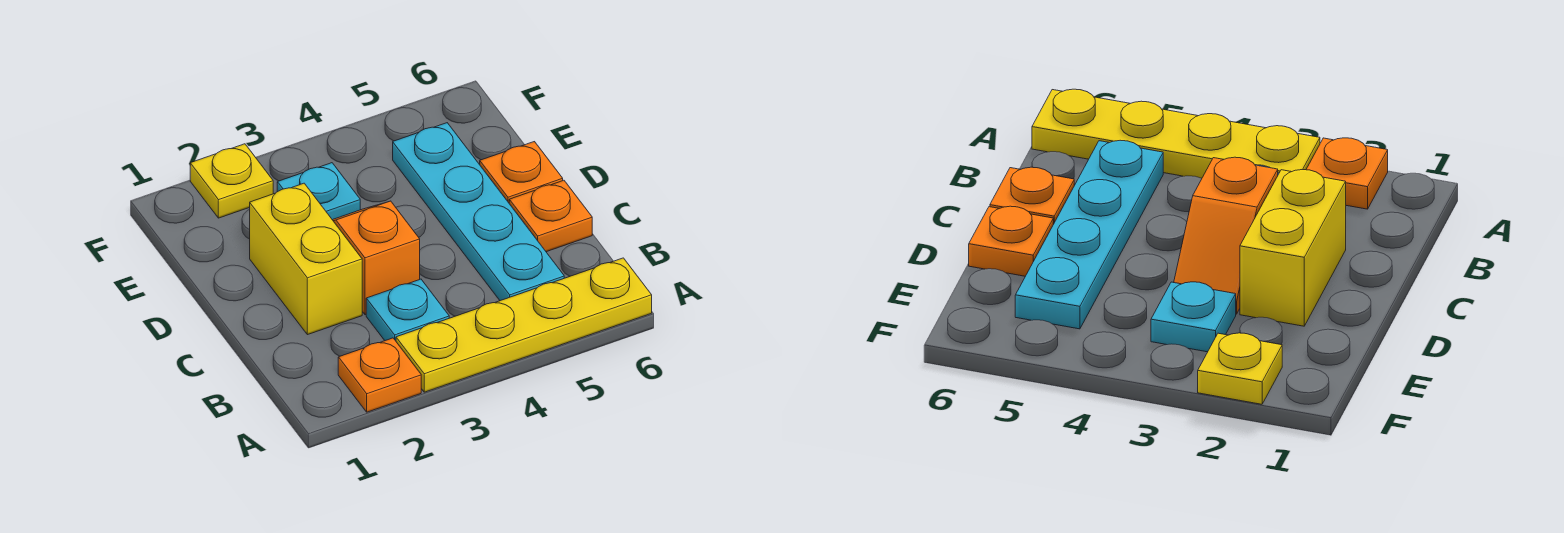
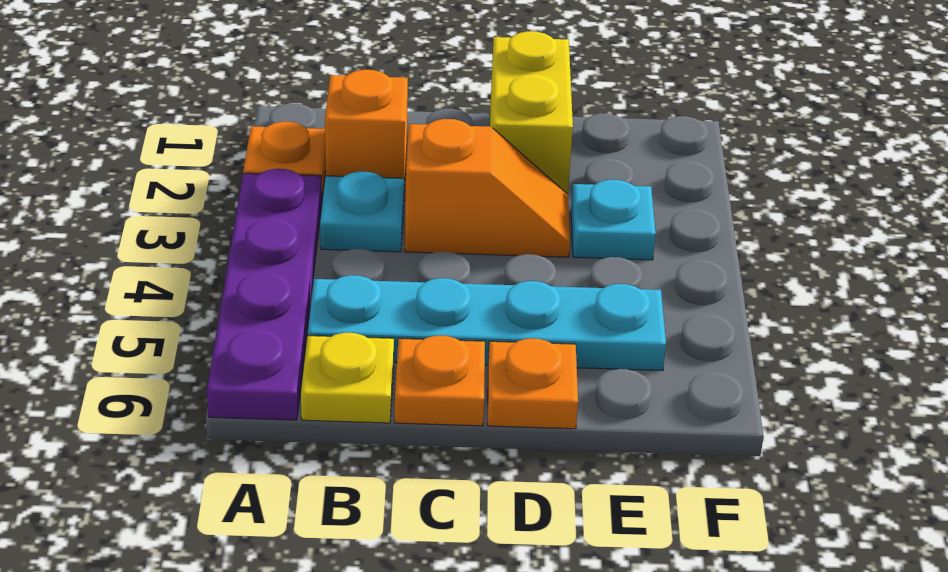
yellow plate A3:A6 level 1 -> purple plate A3:A6 level 1
none -> orange brick B2 level 1
yellow brick C2:D2 level 1 -> yellow brick D1:D2 level 1
yellow plate F2 level 1 -> yellow plate B6 level 1

